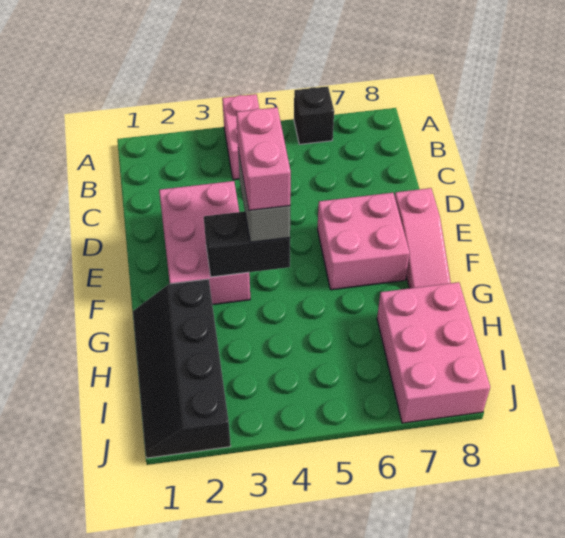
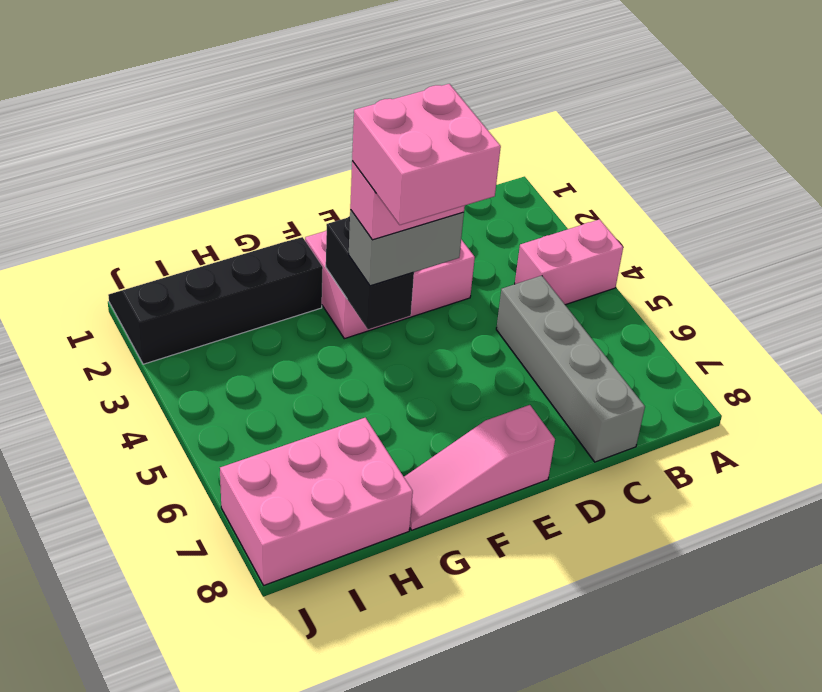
black brick A6 level 1 -> none
none -> grey brick C5:C8 level 1
pink brick E6:F7 level 1 -> pink brick E4:F5 level 5

